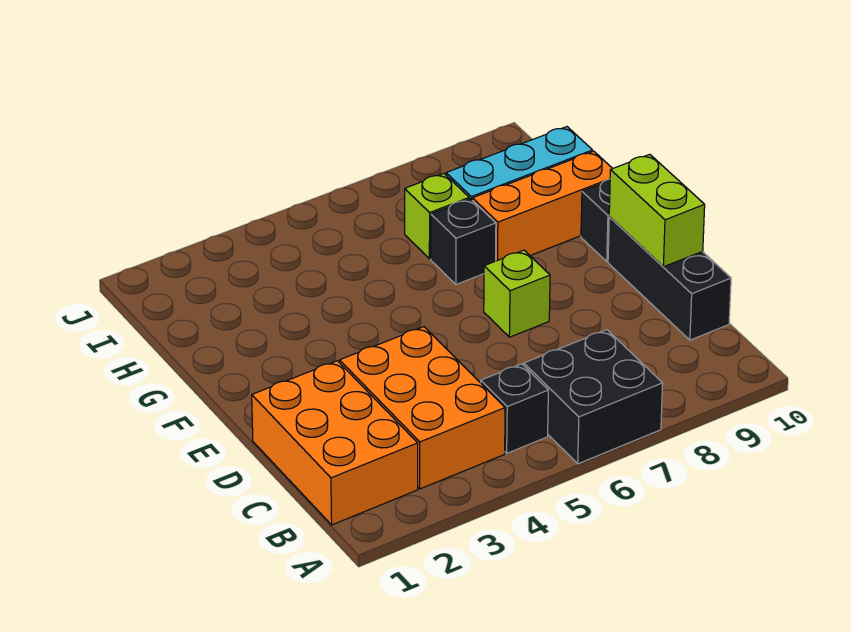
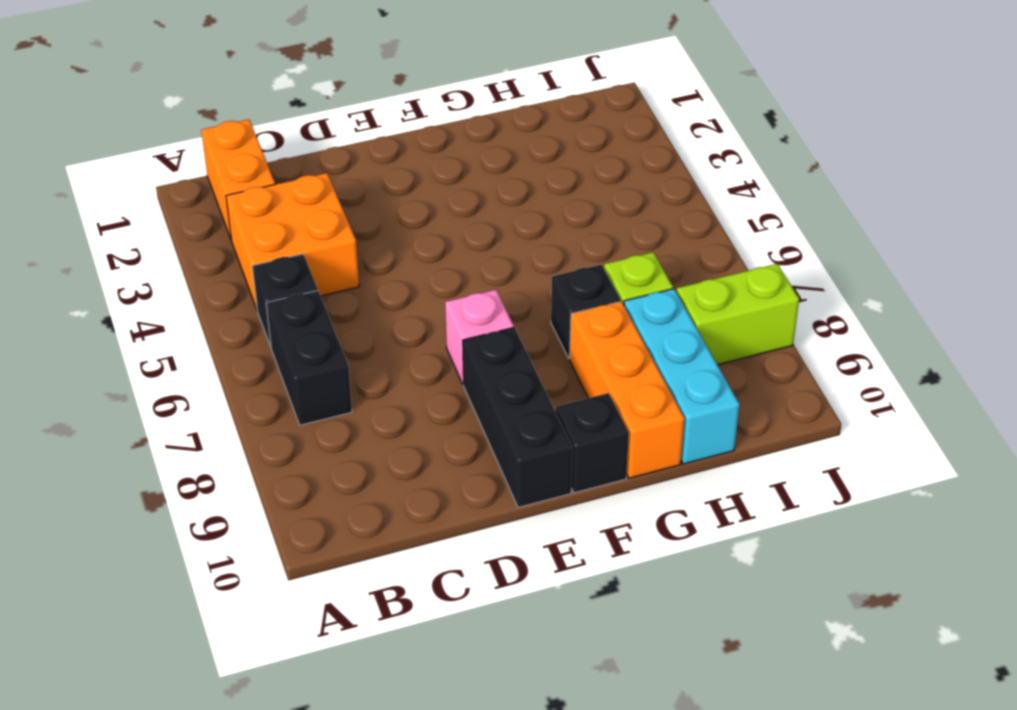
black brick A6:B7 level 1 -> black brick B6:B7 level 1
orange brick B1:D2 level 1 -> orange brick B1:B2 level 1
orange brick B3:D4 level 1 -> orange brick B3:C4 level 1
black brick C10:E10 level 1 -> black brick E8:E10 level 1
lime brick D10:E10 level 2 -> lime brick I8:J8 level 1
lime brick E7 level 1 -> pink brick E7 level 1

